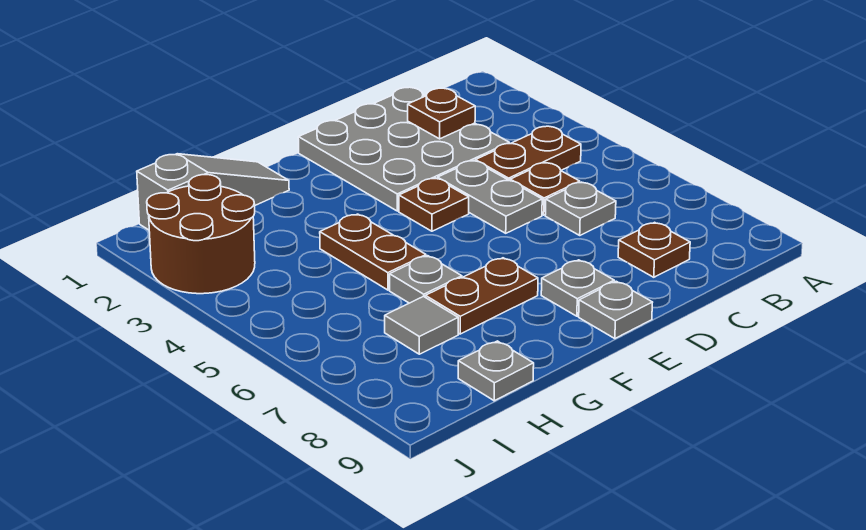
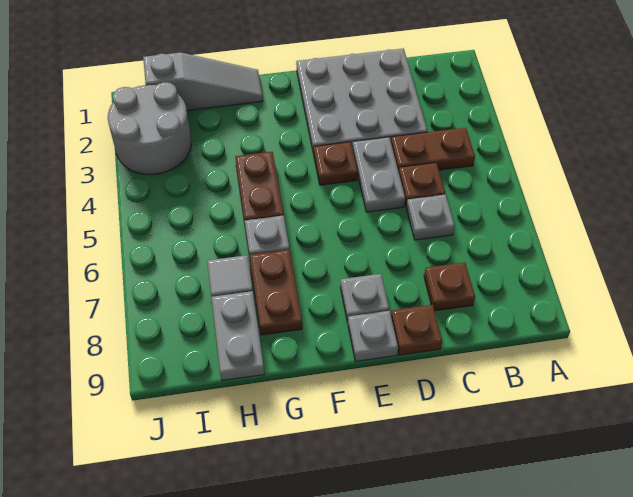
brown plate C2 level 2 -> brown plate D9 level 1
brown plate F7:G7 level 1 -> brown plate G7:G8 level 1
grey plate H9 level 1 -> grey plate H8:H9 level 1
brown round brick I2:J3 level 1 -> grey round brick I2:J3 level 1

